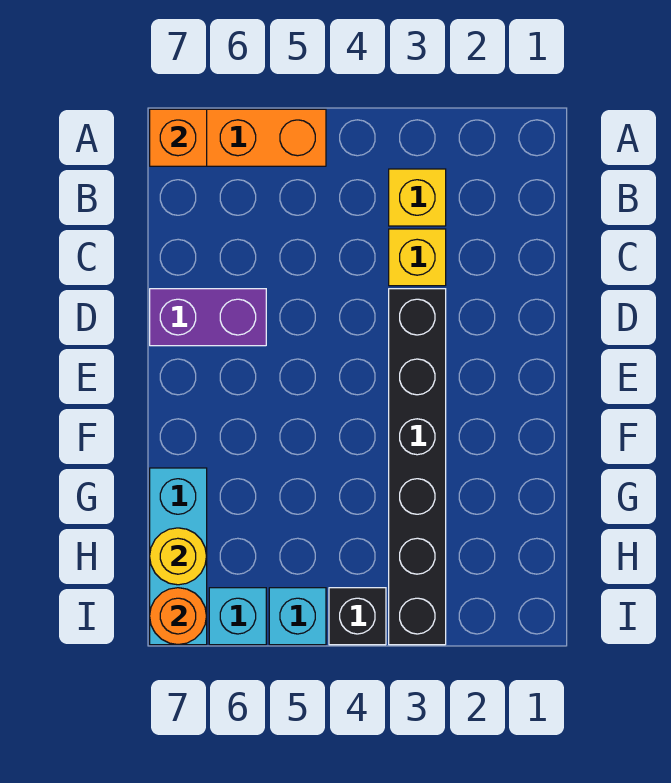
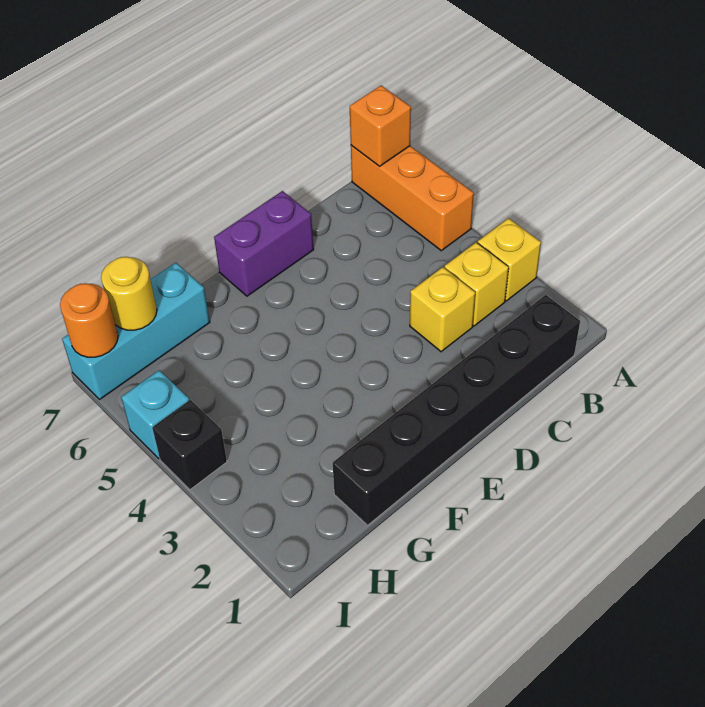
none -> yellow brick A3 level 1
black brick D3:I3 level 1 -> black brick B1:G1 level 1
purple brick D6:D7 level 1 -> purple brick D7:E7 level 1
cyan brick I6 level 1 -> none

